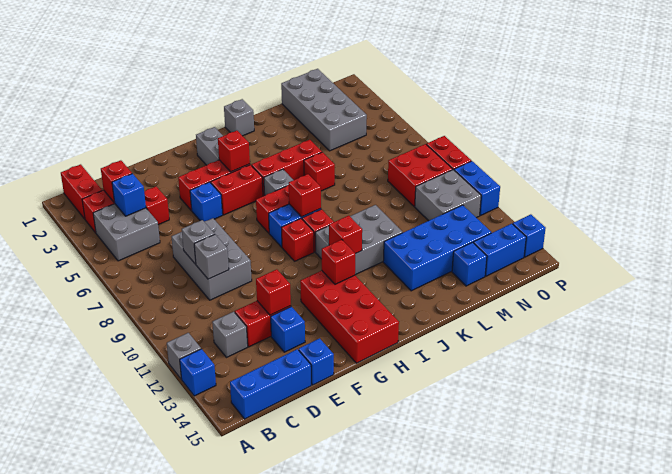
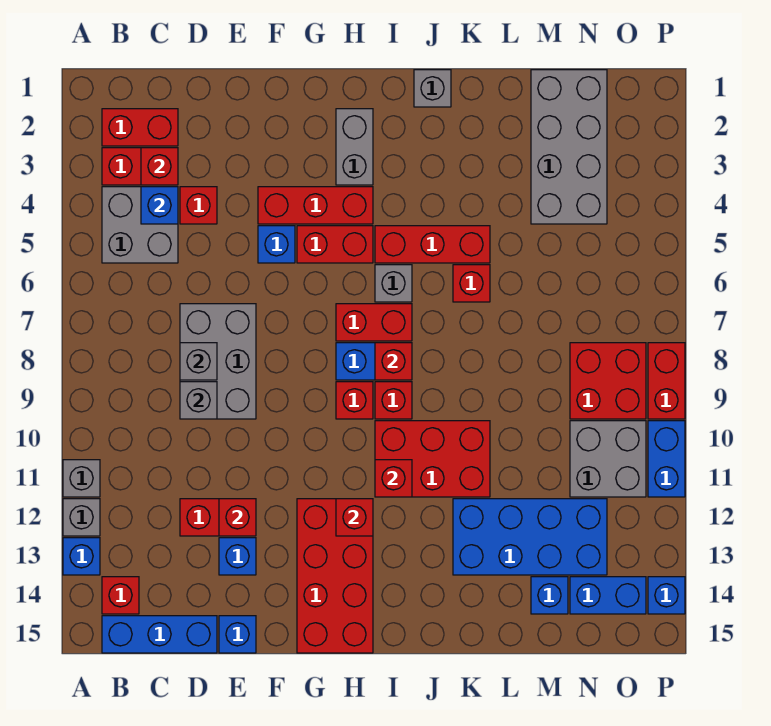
red brick B1:B2 level 1 -> red brick B2:C2 level 1
grey brick C12 level 1 -> grey brick A11 level 1
red brick H4 level 2 -> red brick B14 level 1
grey brick I10:K11 level 1 -> red brick I10:K11 level 1

